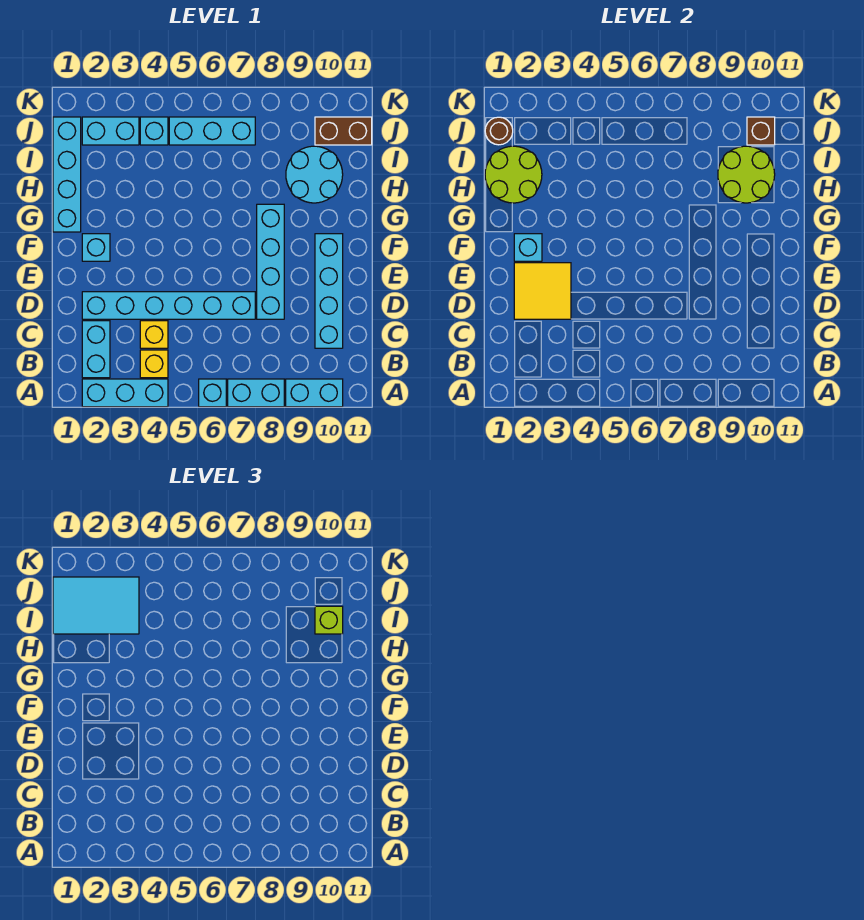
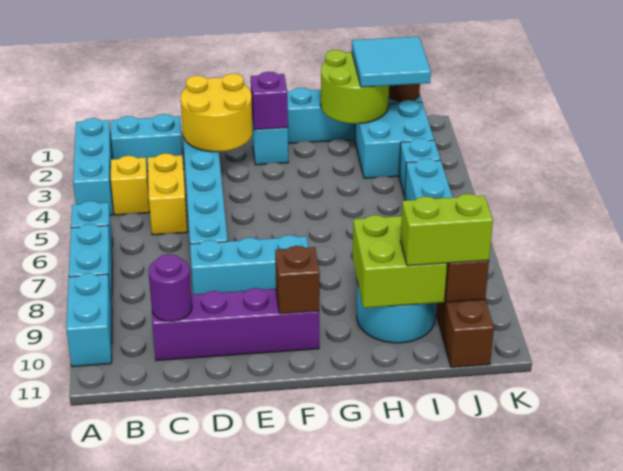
yellow brick C4 level 1 -> yellow brick C4:C5 level 1
cyan brick C10:F10 level 1 -> purple brick C10:F10 level 1
none -> purple round brick C10 level 2
yellow tile D2:E3 level 2 -> yellow round brick D2:E3 level 2
cyan brick D8:G8 level 1 -> cyan brick D8:F8 level 1
cyan brick F2 level 2 -> purple brick F2 level 2
none -> brown brick F10 level 2
lime round brick H9:I10 level 2 -> lime brick H9:I10 level 2
cyan tile I1:J3 level 3 -> cyan tile I1:J2 level 3
lime brick I10 level 3 -> lime brick I10:J10 level 3
cyan brick J2:J3 level 1 -> cyan brick I2:J3 level 1

